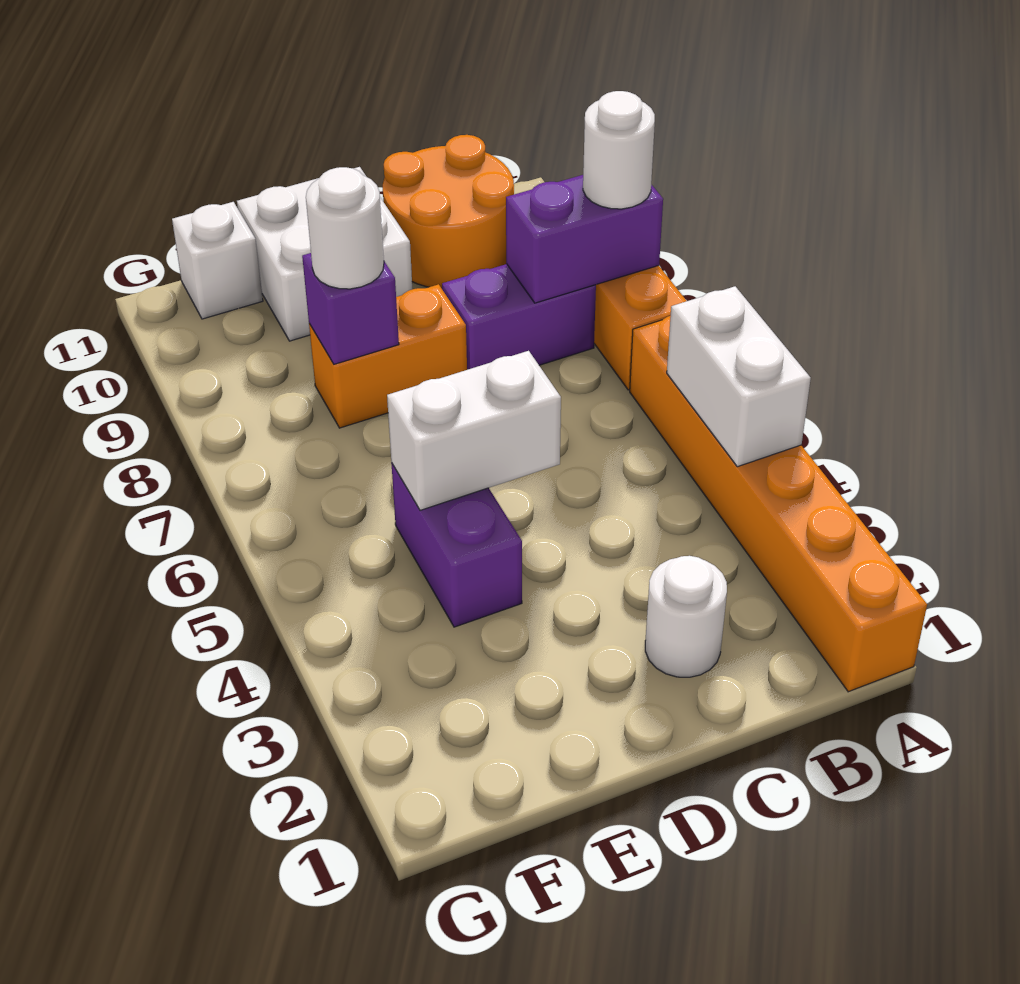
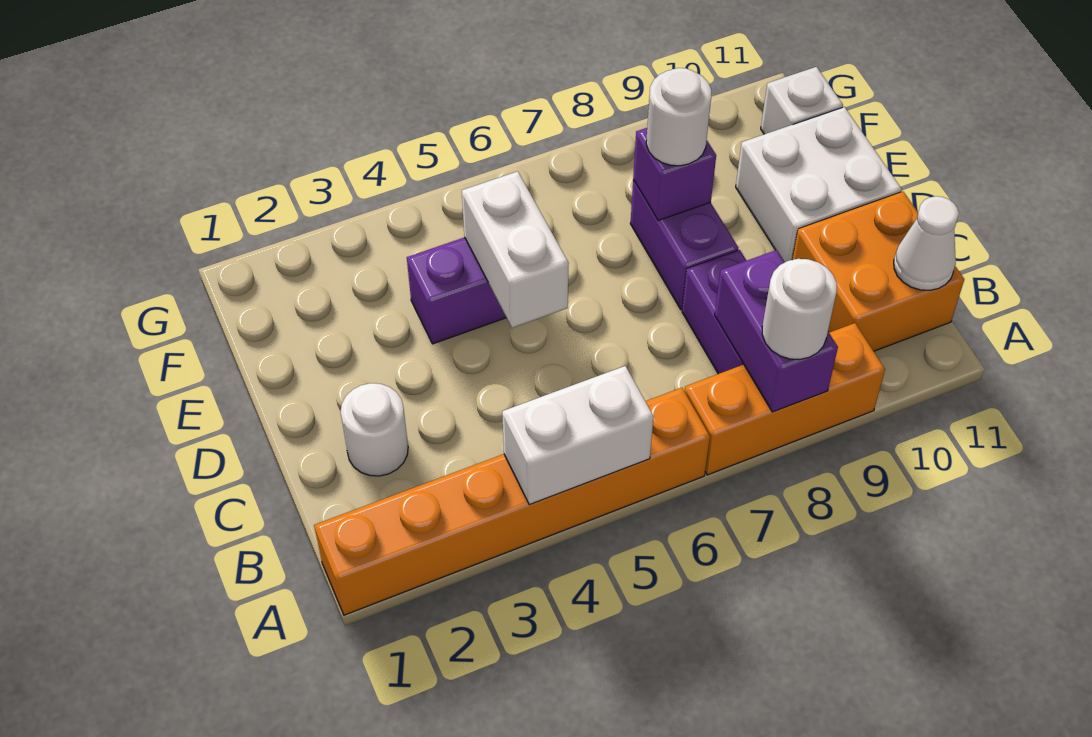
orange round brick B10:C11 level 1 -> orange brick B10:C11 level 1
none -> white cone B11 level 2
orange brick D8:E8 level 1 -> purple brick D8:E8 level 1

